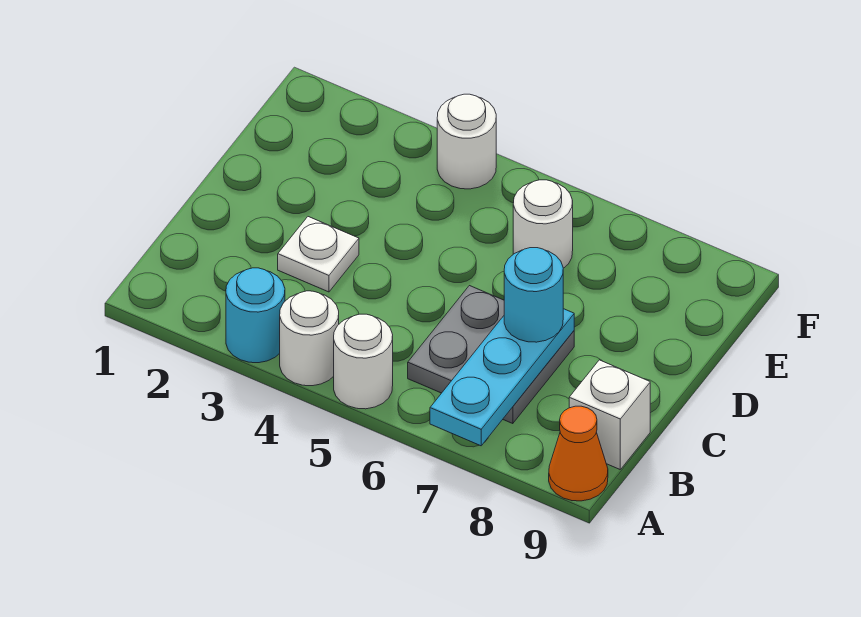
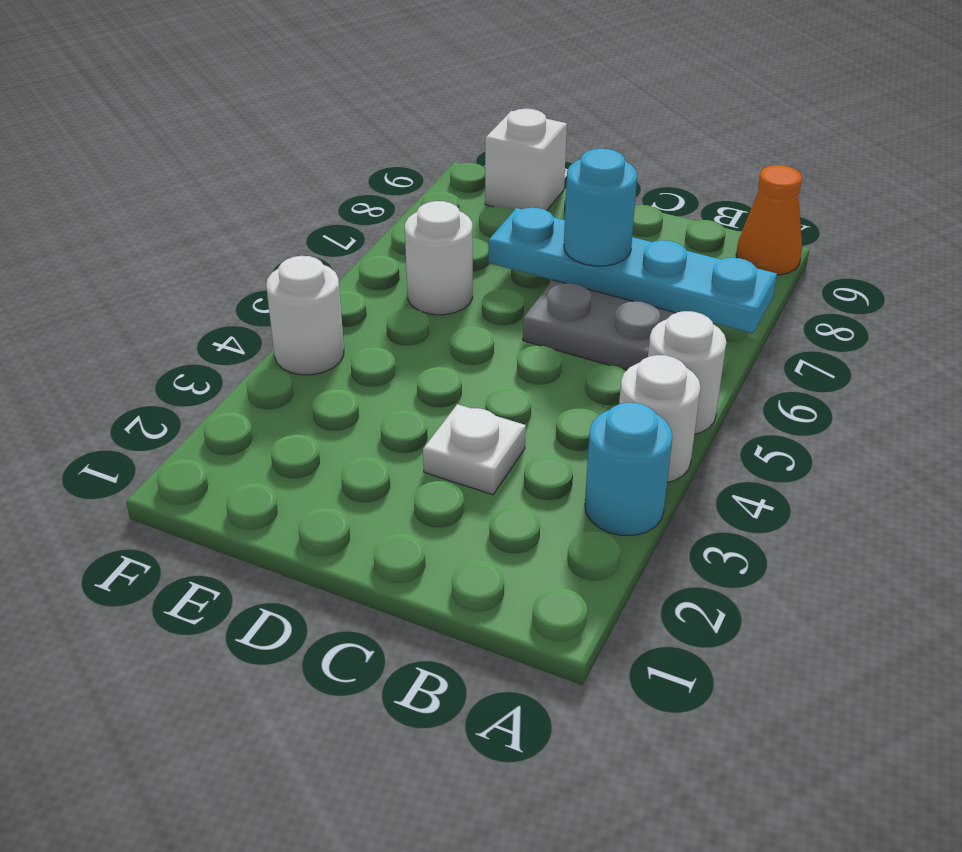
cyan plate A7:C7 level 2 -> cyan plate A7:D7 level 2
white brick B9 level 1 -> white brick E9 level 1

